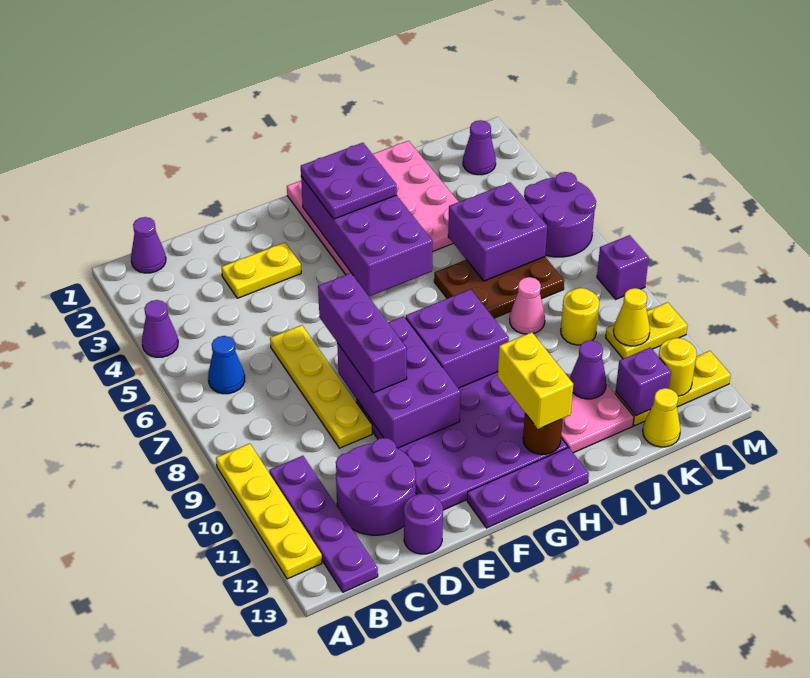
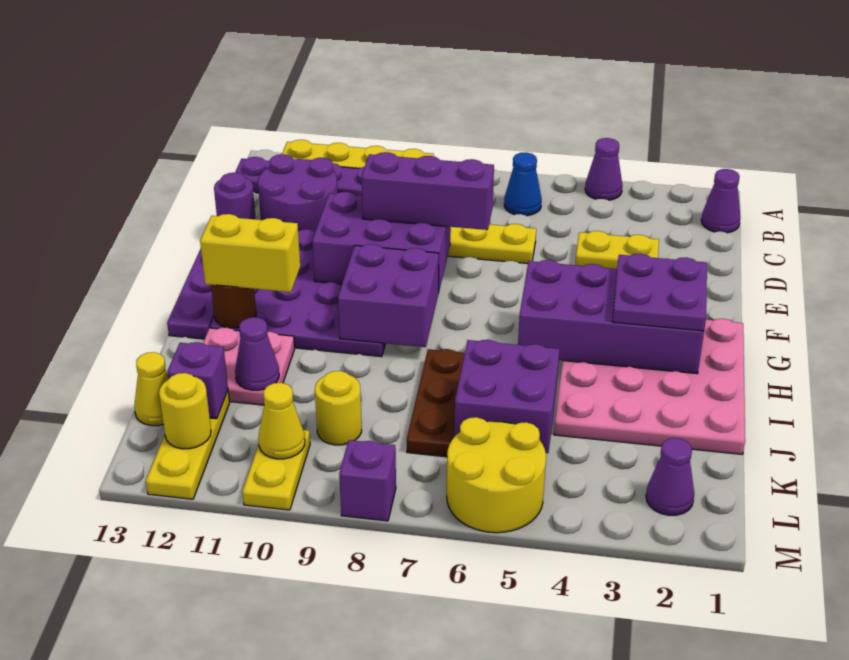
yellow plate D3:E3 level 1 -> yellow plate D3:D4 level 1
pink cone J8 level 1 -> none
purple round brick L5:M6 level 1 -> yellow round brick L5:M6 level 1

